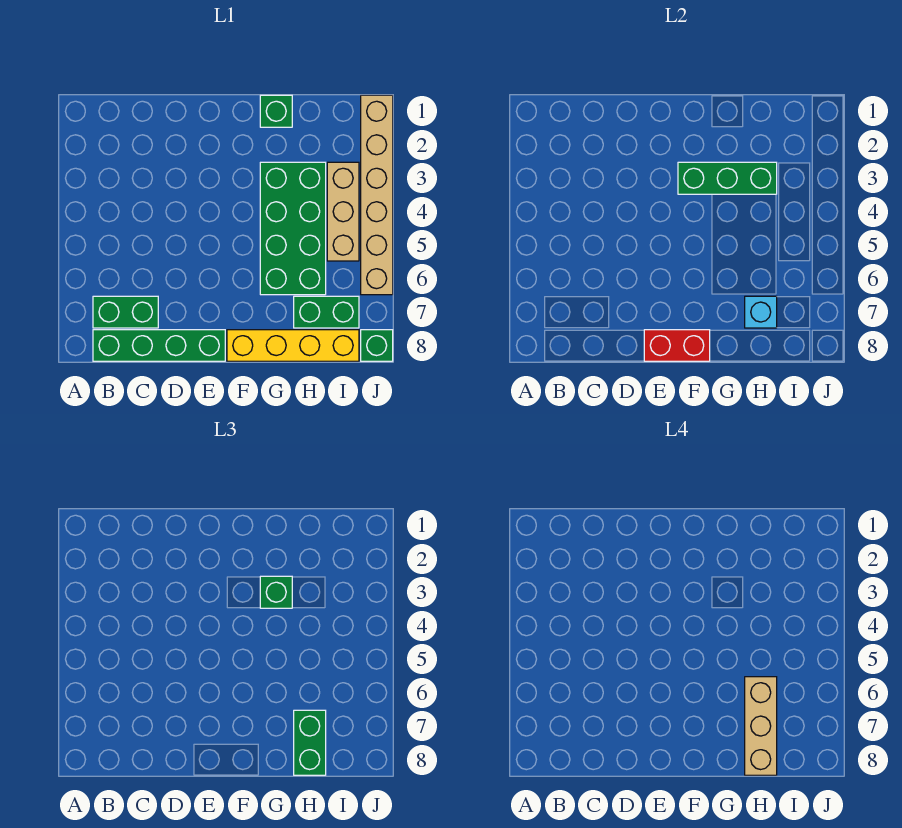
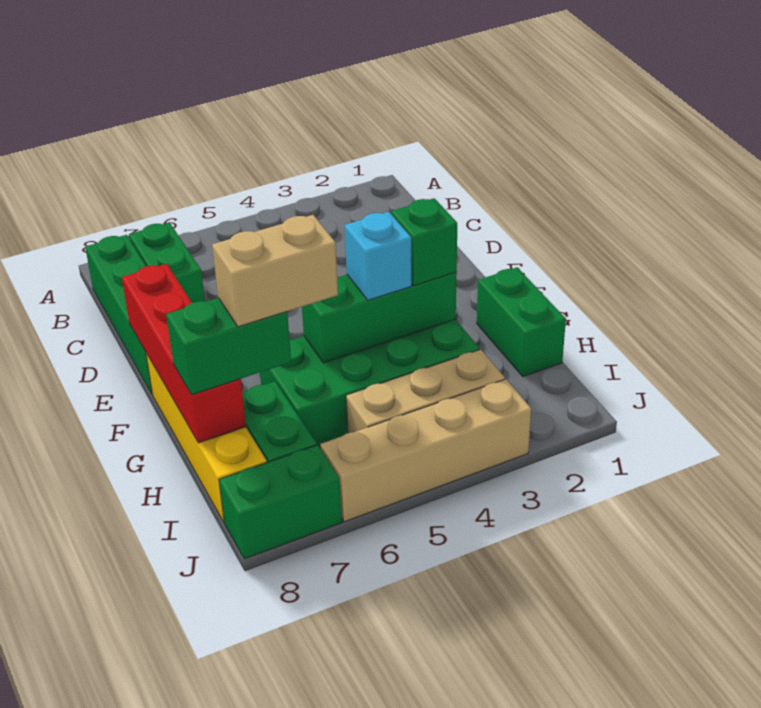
red brick E8:F8 level 2 -> red brick E8:H8 level 2
green brick F3:H3 level 2 -> green brick G3:G5 level 2
green brick G1 level 1 -> green brick G1:H1 level 1
tan brick H6:H8 level 4 -> tan brick H6:H7 level 4
cyan brick H7 level 2 -> cyan brick G4 level 3
tan brick J1:J6 level 1 -> tan brick J3:J6 level 1
green brick J8 level 1 -> green brick J7:J8 level 1

